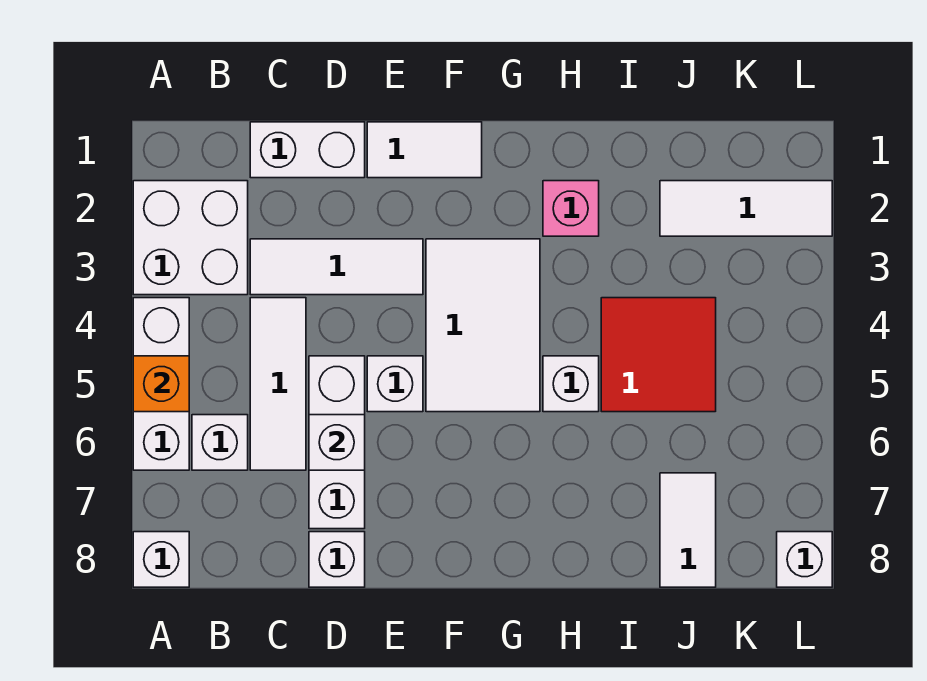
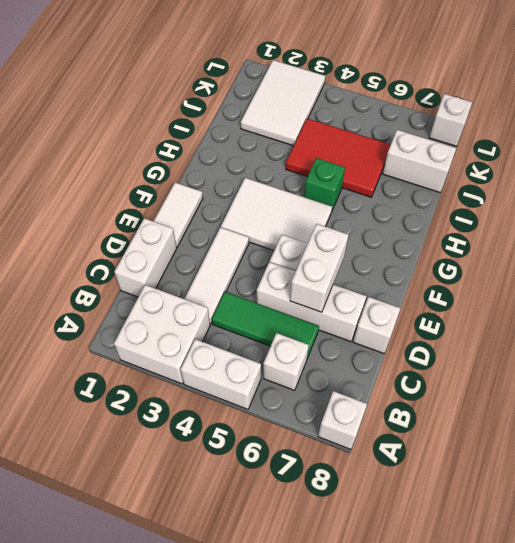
white brick A4:A6 level 1 -> white brick A4:A5 level 1
orange brick A5 level 2 -> none
white tile C4:C6 level 1 -> green tile C4:C6 level 1
white brick D6 level 2 -> white brick D6:E6 level 2
pink brick H2 level 1 -> none
white brick H5 level 1 -> green brick H5 level 1
red tile I4:J5 level 1 -> red tile I4:J6 level 1
white tile J2:L2 level 1 -> white tile J2:L3 level 1
white tile J7:J8 level 1 -> white brick J7:J8 level 1

